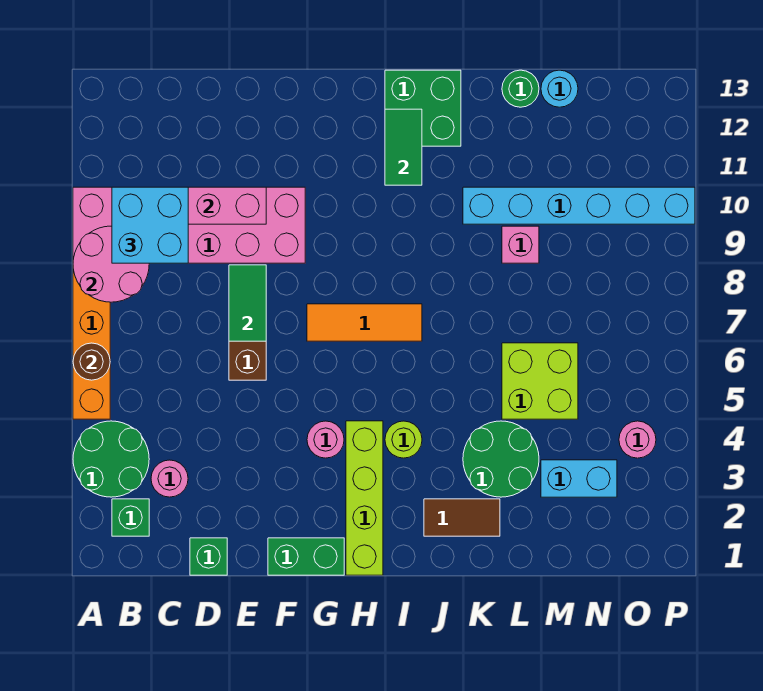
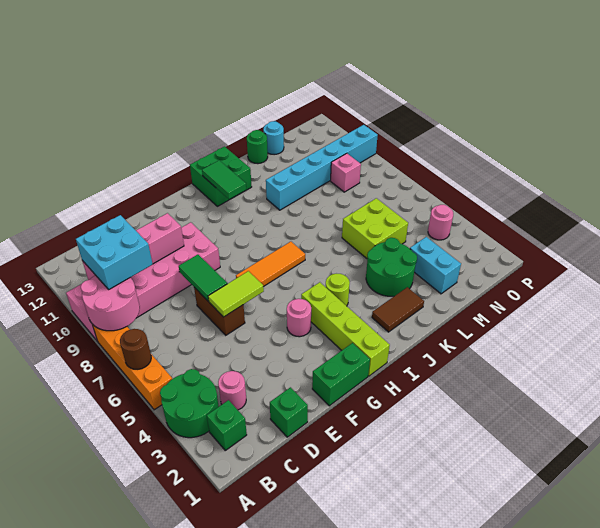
none -> lime tile E6:F6 level 2
pink brick L9 level 1 -> pink brick N9 level 1
cyan brick M3:N3 level 1 -> cyan brick M2:M3 level 1

